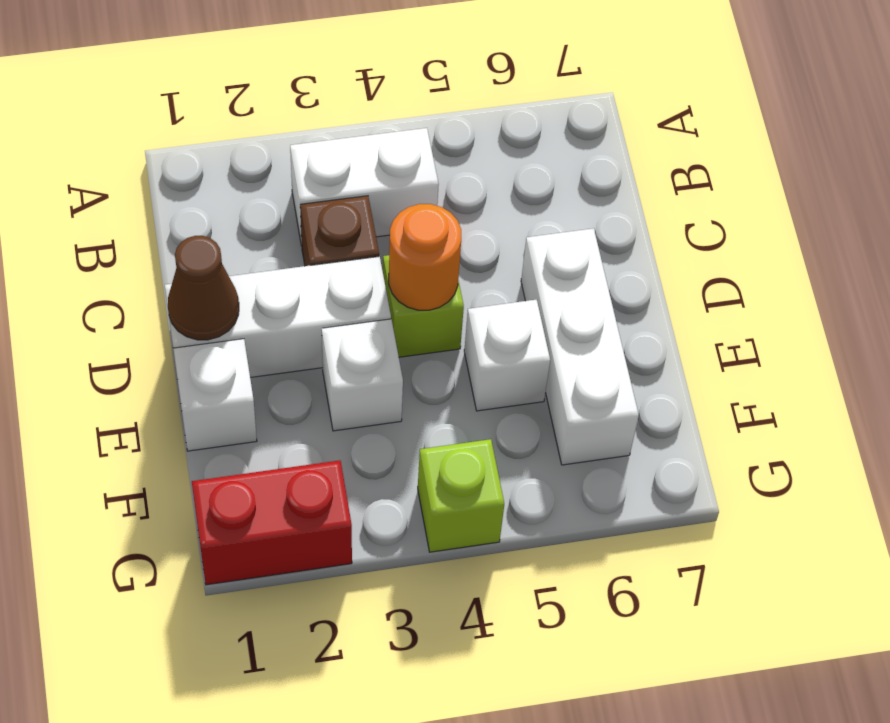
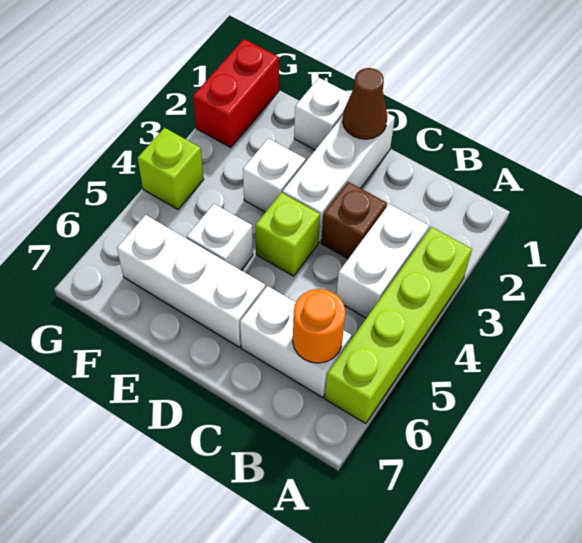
none -> lime brick A3:A6 level 1
none -> white brick B6:C6 level 1
orange round brick D4 level 2 -> orange round brick B6 level 2

